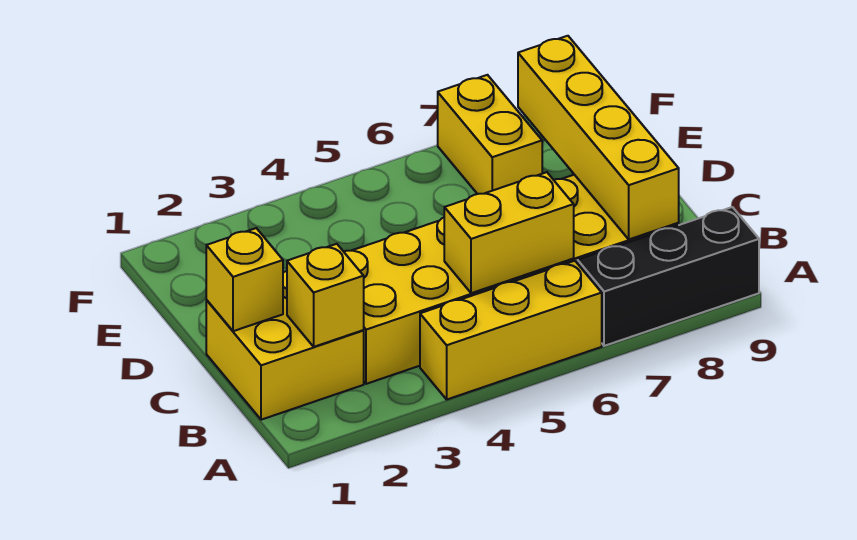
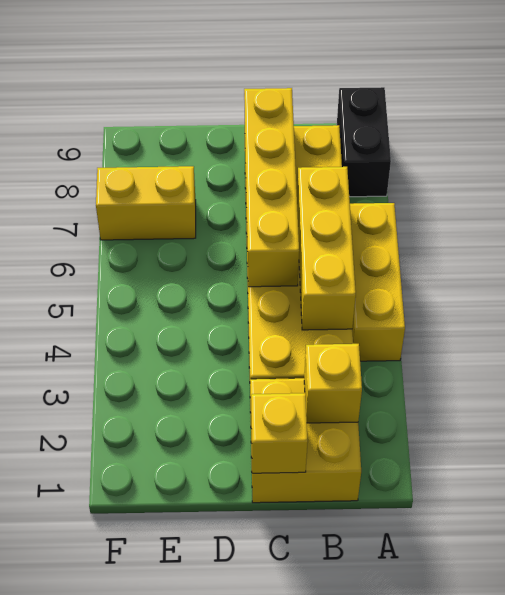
black brick A7:A9 level 1 -> black brick A8:A9 level 1
yellow brick B5:B6 level 2 -> yellow brick B4:B6 level 2
yellow brick B8:E8 level 2 -> yellow brick C5:C8 level 2

